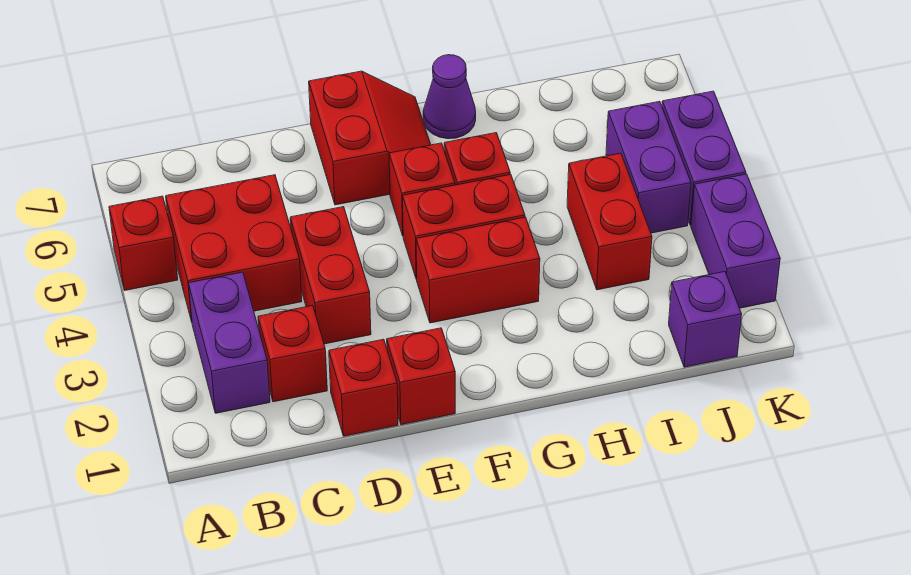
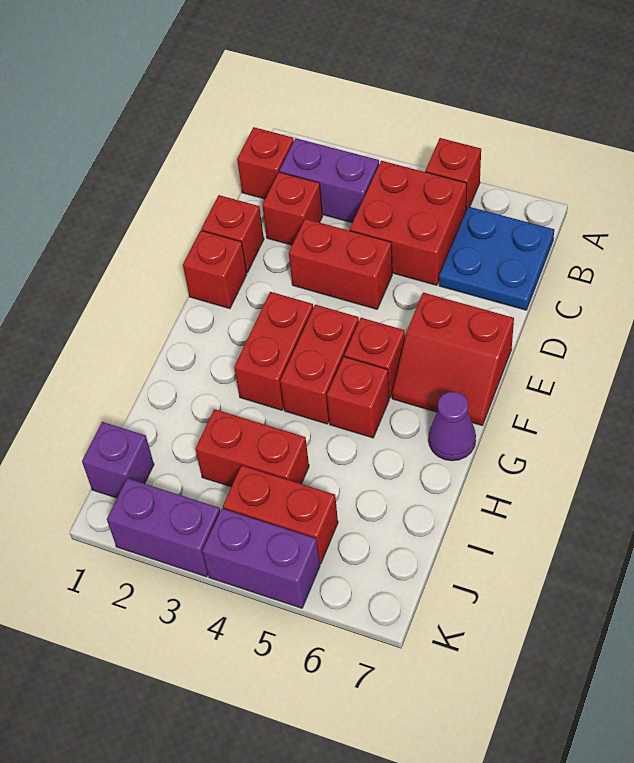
none -> red brick B1 level 1
none -> blue plate B6:C7 level 1
purple brick J4:J5 level 1 -> red brick J4:J5 level 1

